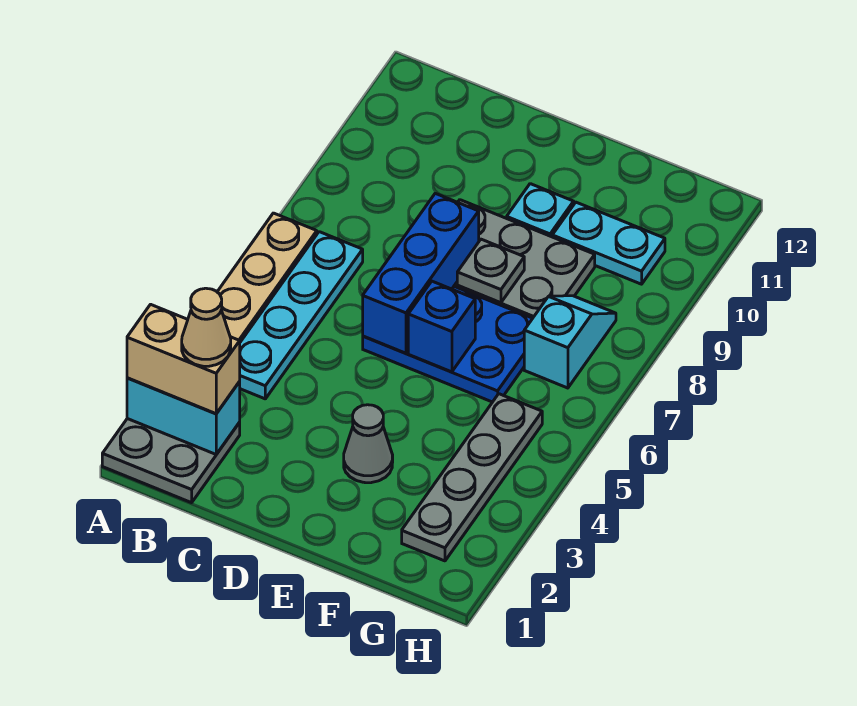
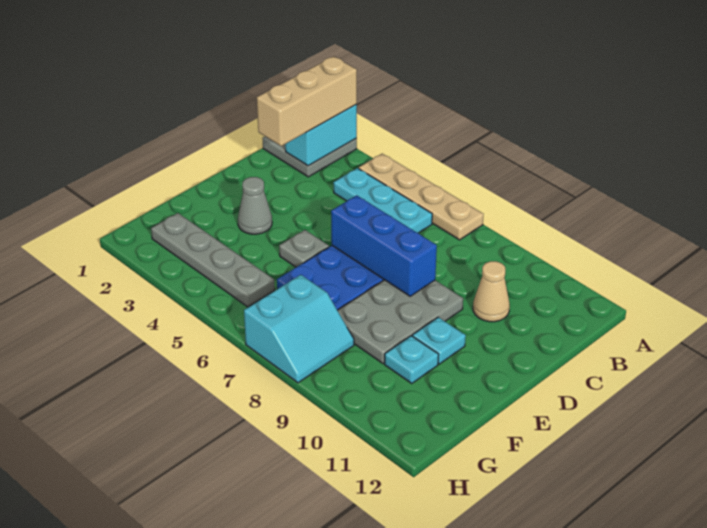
tan brick A2:B2 level 3 -> tan brick A2:C2 level 3
tan cone B2 level 4 -> tan cone C10 level 1
cyan plate B4:B7 level 1 -> cyan plate B4:B6 level 1
blue brick E6 level 2 -> none
grey plate E8 level 2 -> grey plate E5 level 1
cyan plate F10:G10 level 1 -> cyan plate F10 level 1
cyan slope G7:G8 level 1 top 7 -> cyan slope G7:H8 level 1 top 7

